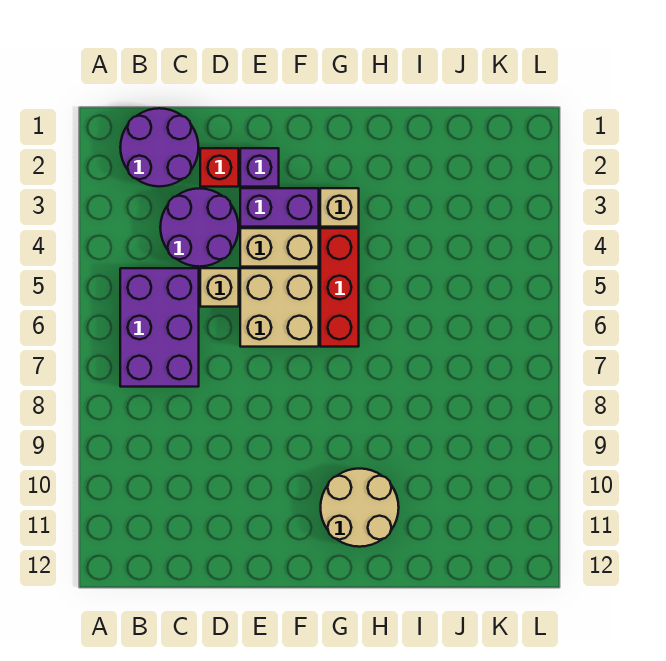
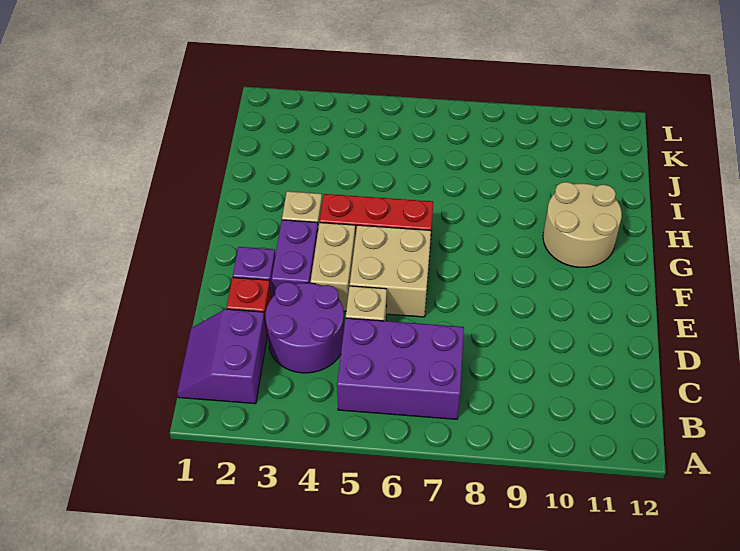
purple round brick B1:C2 level 1 -> purple slope B1:C2 level 1 top 2

